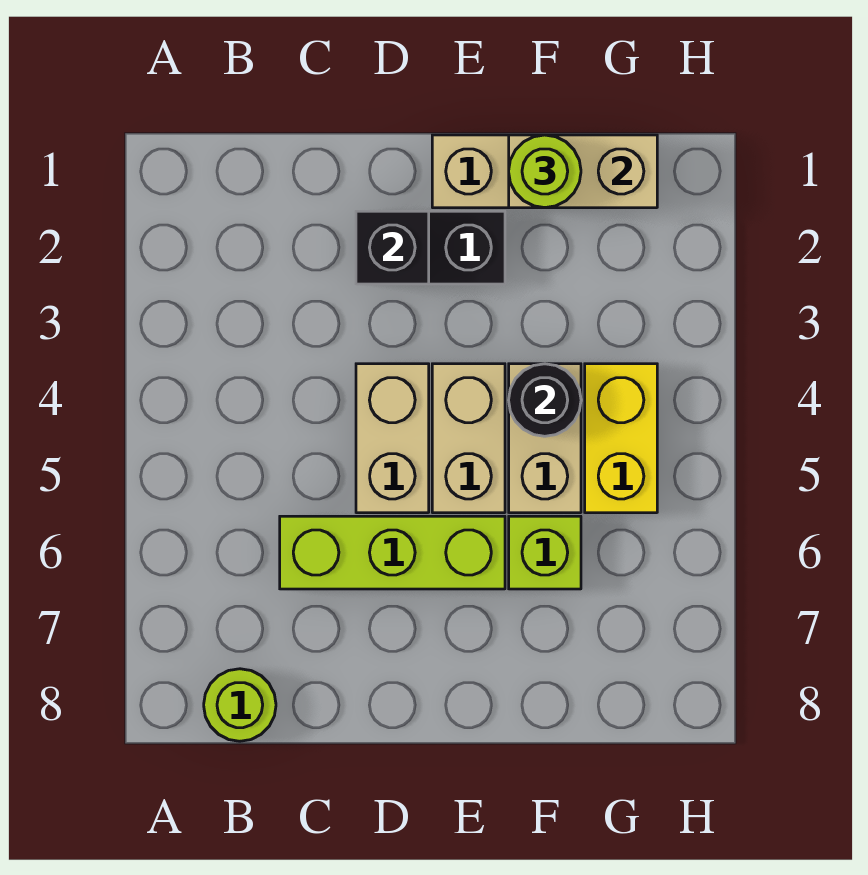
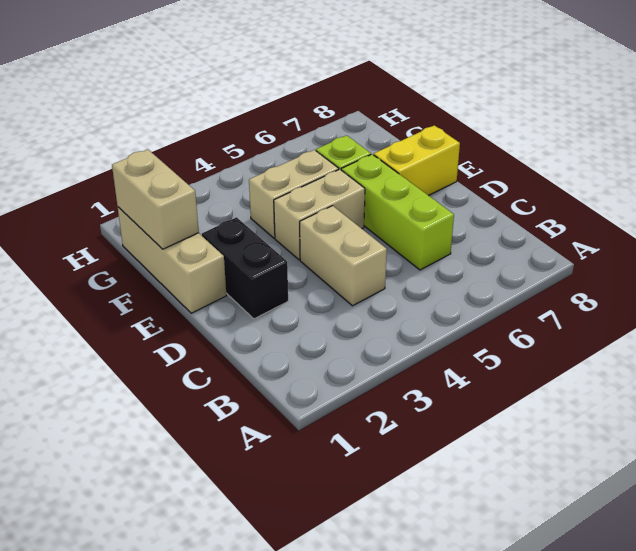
lime round brick B8 level 1 -> none
black brick D2 level 2 -> none
tan brick D4:D5 level 1 -> tan brick C4:D4 level 1
lime round brick F1 level 3 -> none
black round brick F4 level 2 -> none
yellow brick G4:G5 level 1 -> yellow brick E7:E8 level 1

